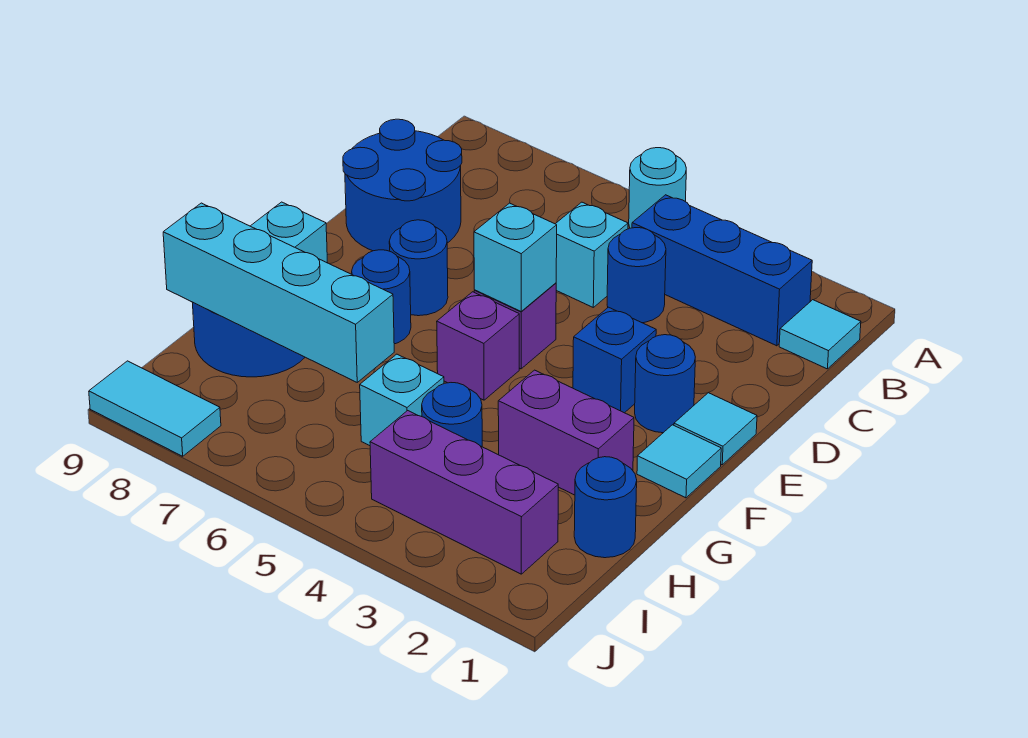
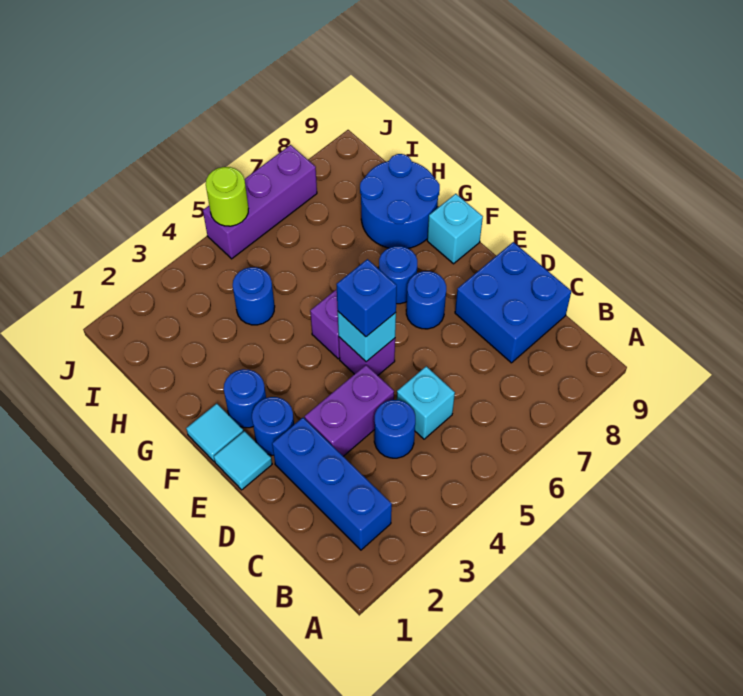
cyan round brick A5 level 1 -> none
cyan tile B1 level 1 -> none
blue brick B2:B4 level 1 -> blue brick B2:D2 level 1
blue round brick C8:D9 level 1 -> blue brick C8:D9 level 1
blue brick E3 level 1 -> blue brick E5 level 3
purple brick G2:G3 level 1 -> purple brick D3:D4 level 1
blue round brick H1 level 1 -> blue round brick F2 level 1
cyan brick H5 level 1 -> none
cyan brick H6:H9 level 2 -> none
purple brick I2:I4 level 1 -> purple brick J5:J7 level 1
none -> lime round brick J5 level 2
cyan tile J8:J9 level 1 -> none

